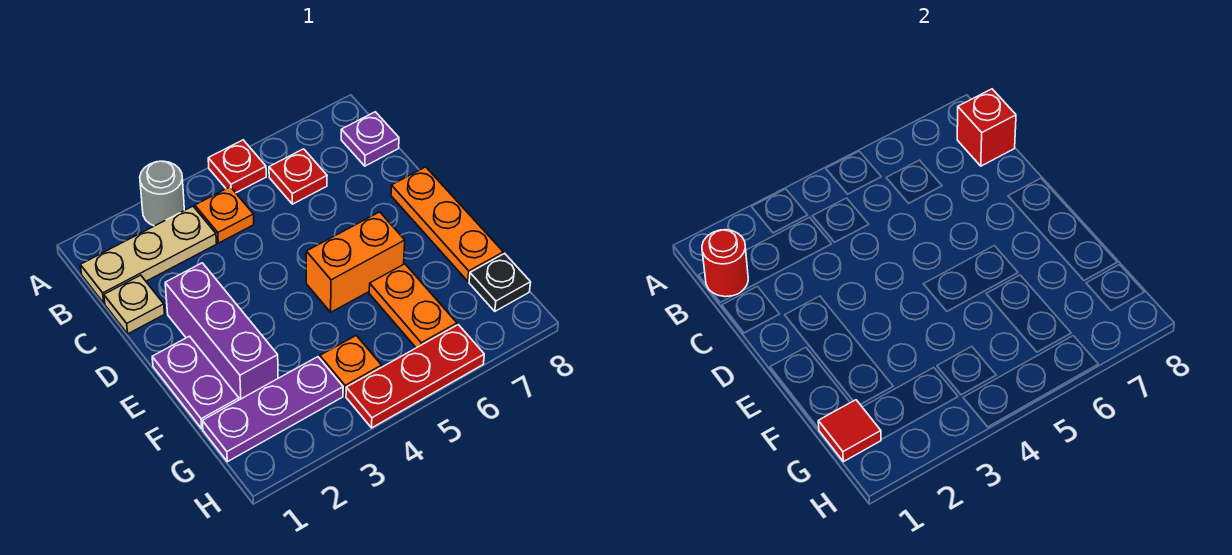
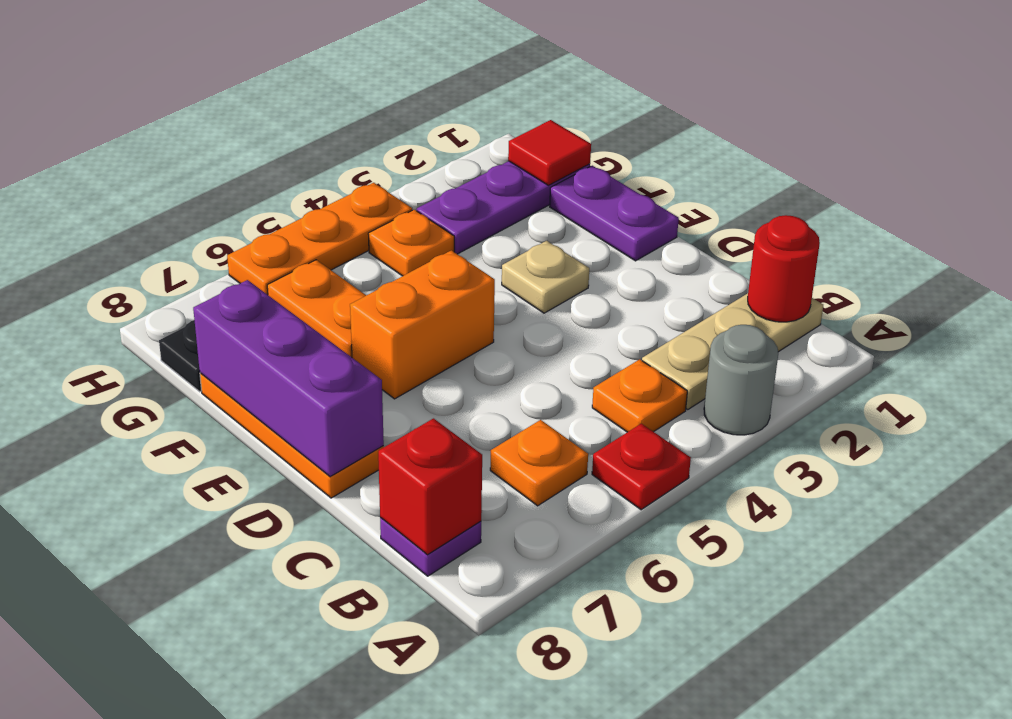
red plate B6 level 1 -> orange plate B6 level 1
tan plate C1 level 1 -> tan plate E3 level 1
purple brick D2:F2 level 1 -> purple brick D8:F8 level 2
red plate H4:H6 level 1 -> orange plate H4:H6 level 1

